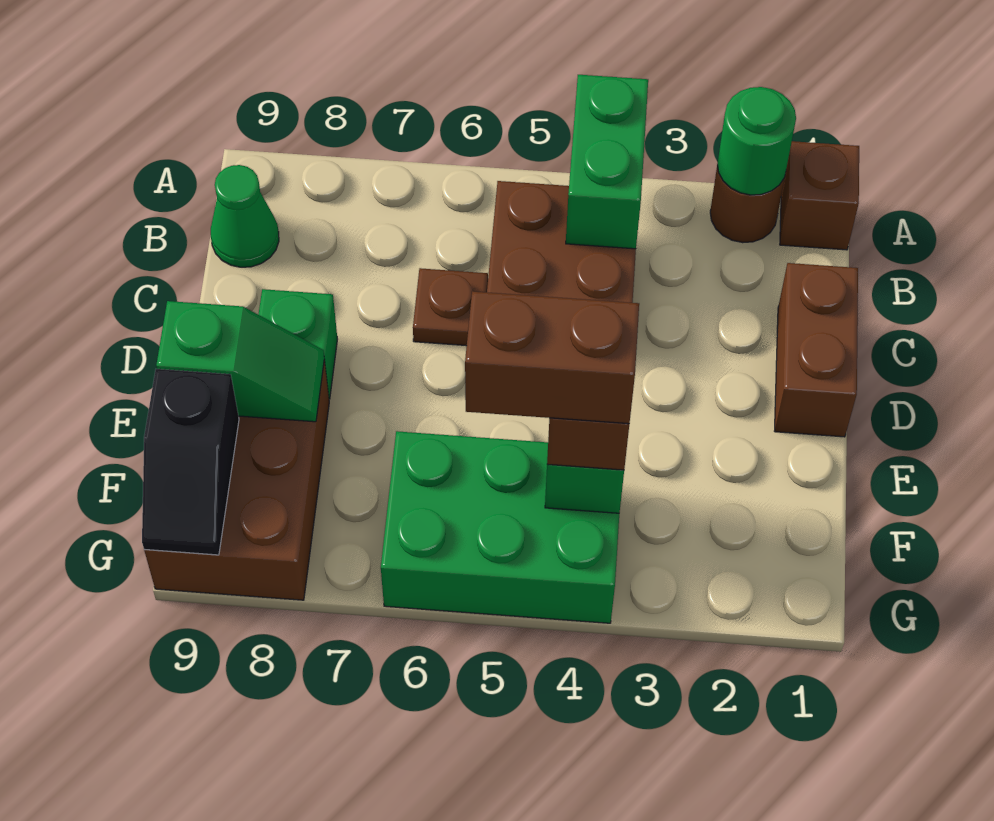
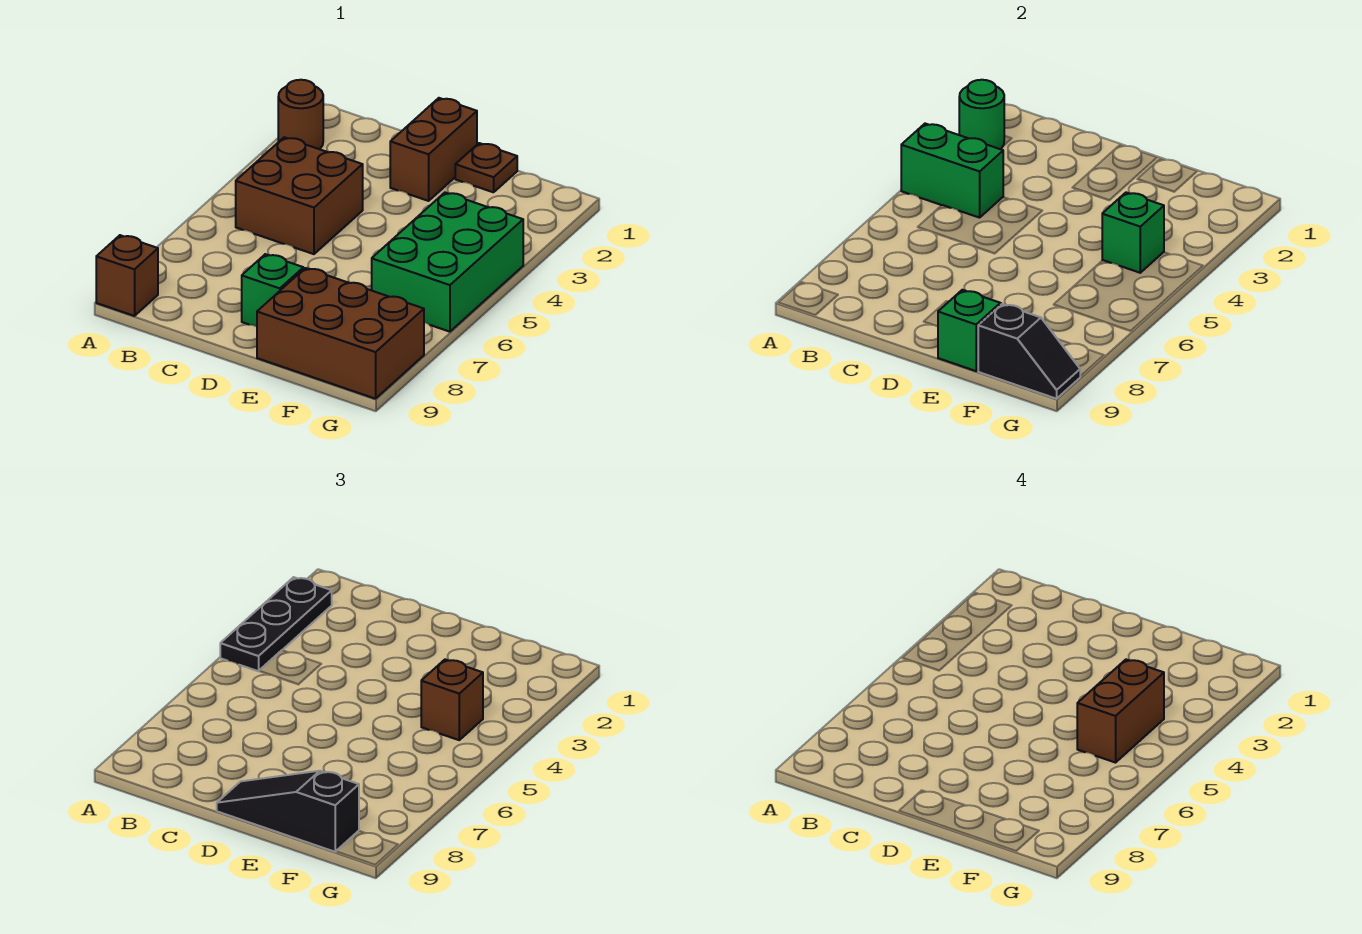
brown brick A1 level 1 -> brown brick A9 level 1
none -> black plate A2:A4 level 3
green cone B9 level 1 -> none
brown brick C1:D1 level 1 -> brown brick D1:D2 level 1
brown plate C6 level 1 -> brown plate E1 level 1
none -> black slope D9:F9 level 3 top F

